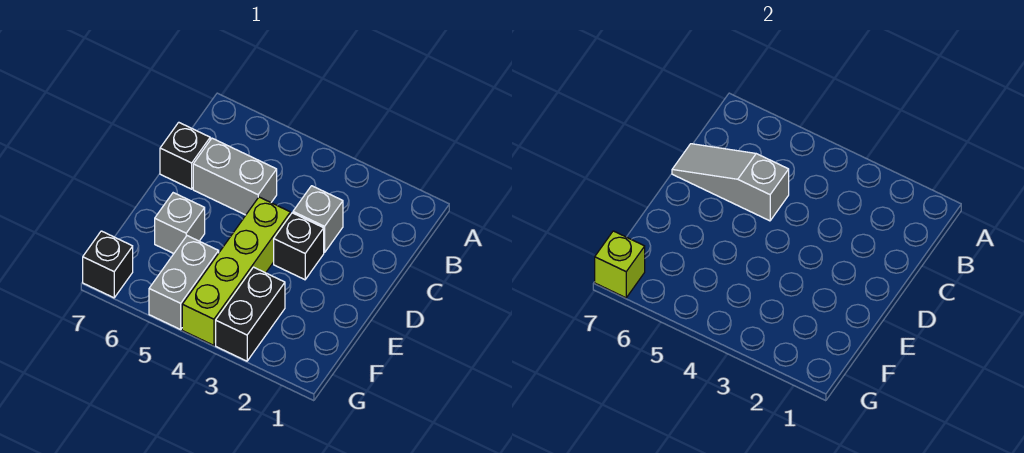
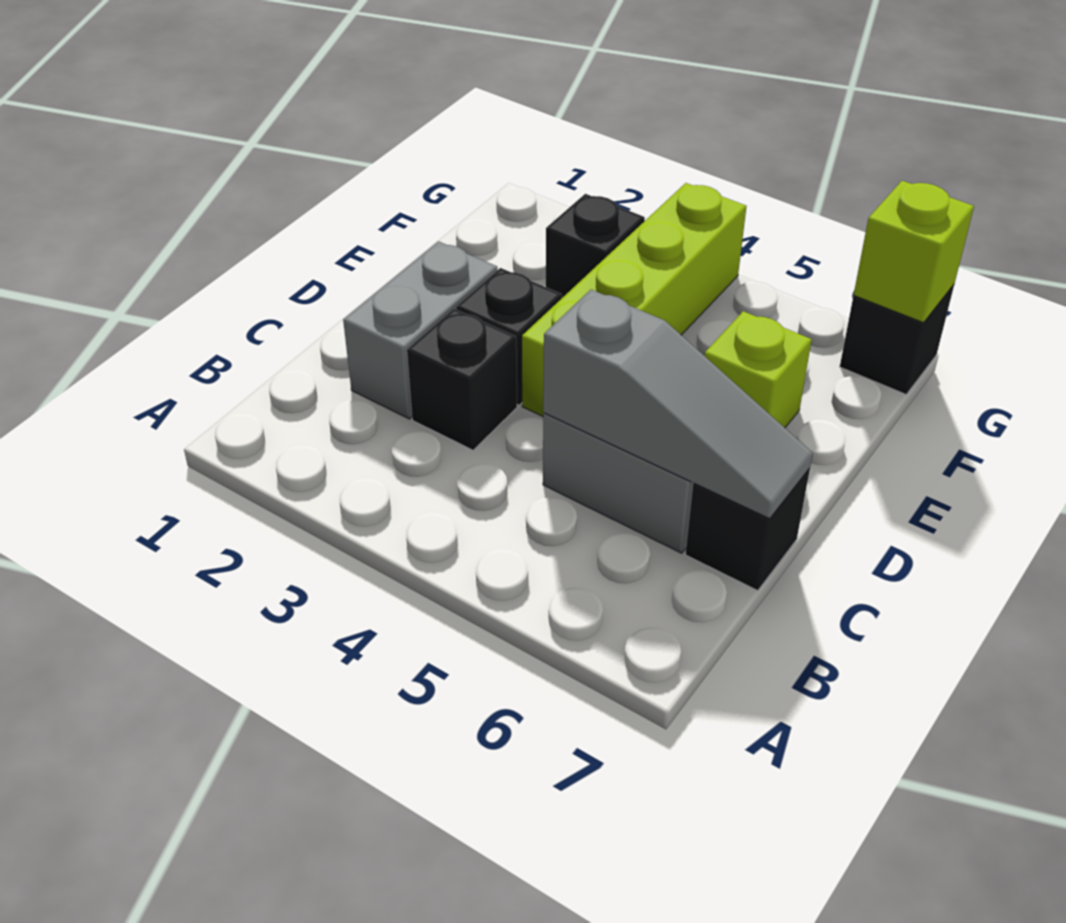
grey brick C3 level 1 -> black brick C3 level 1
grey brick E6 level 1 -> lime brick E6 level 1
black brick F3:G3 level 1 -> black brick F3 level 1
grey brick F5:G5 level 1 -> grey brick C2:D2 level 1

